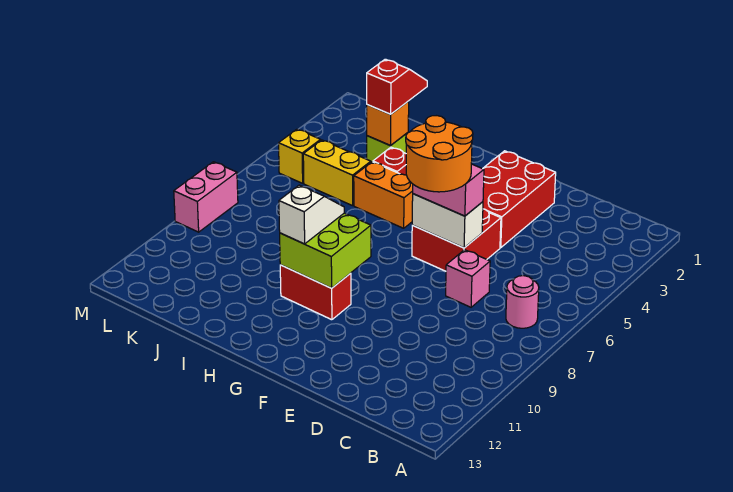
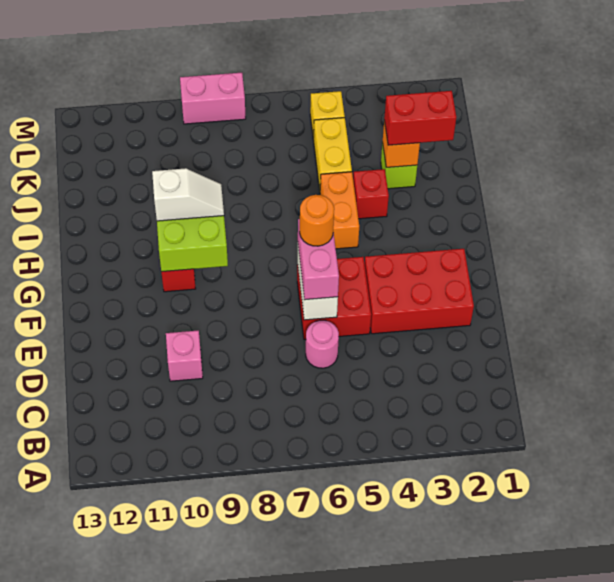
pink round brick B7 level 1 -> pink round brick D6 level 1
pink brick D7 level 1 -> pink brick D10 level 1
orange round brick E6:F7 level 4 -> orange round brick F6 level 4
red slope J2:J3 level 3 top 3 -> red brick J2:J3 level 3

